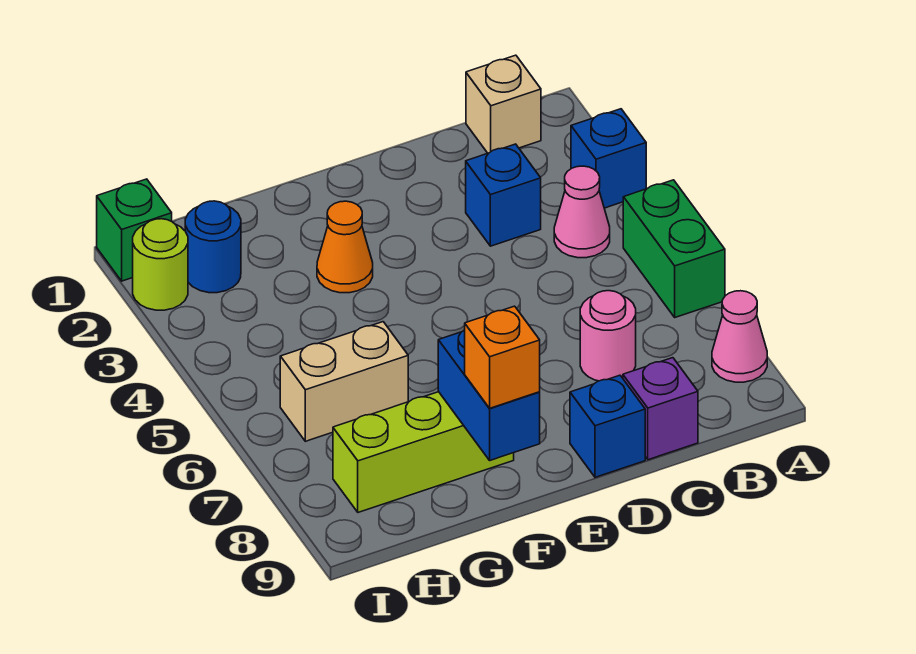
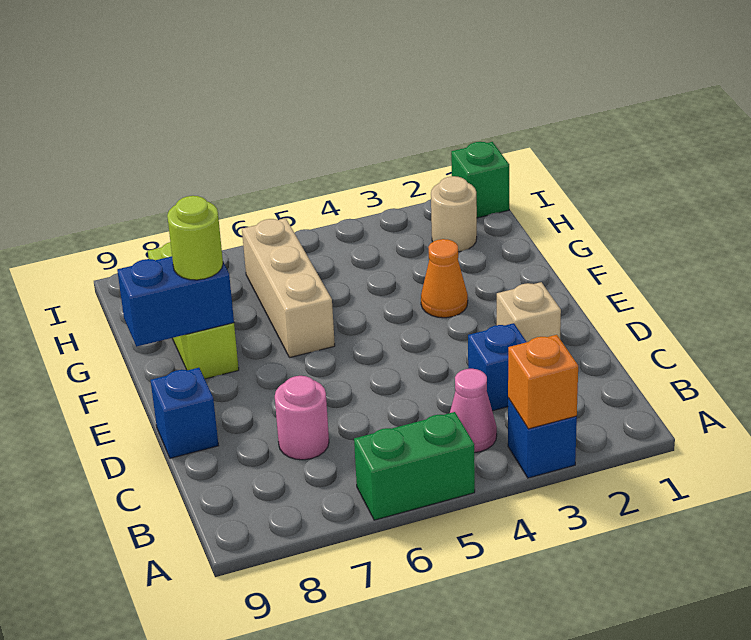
pink cone A8 level 1 -> none
tan brick B1 level 1 -> tan brick D2 level 1
purple brick C9 level 1 -> none
orange brick F9 level 3 -> orange brick A3 level 2
tan brick G6:H6 level 1 -> tan brick F6:H6 level 1
blue round brick H2 level 1 -> tan round brick H2 level 1
lime round brick I2 level 1 -> lime round brick F8 level 3

